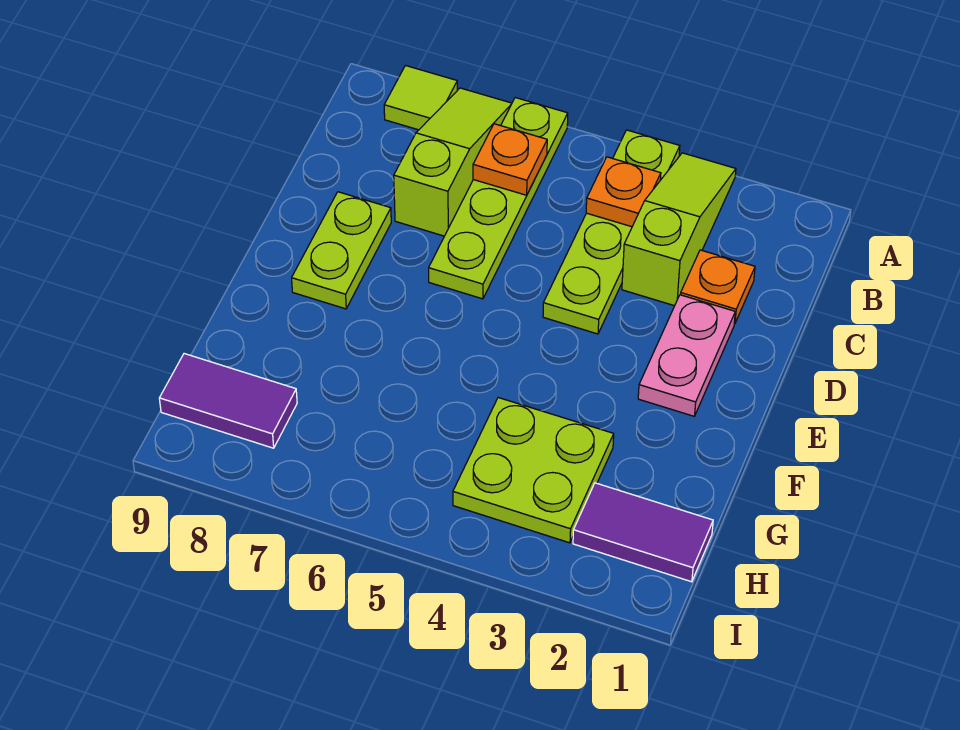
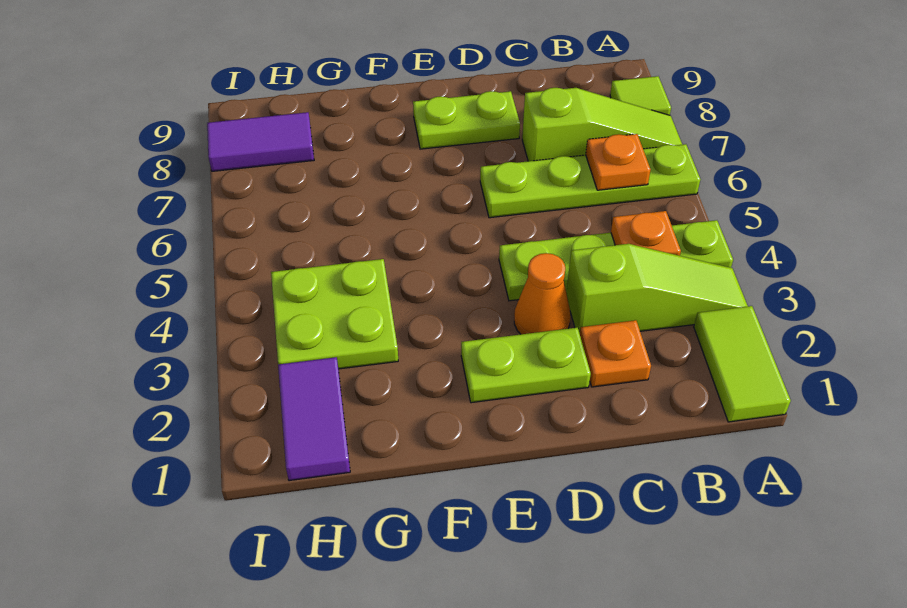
none -> lime tile A1:A2 level 1
pink plate D2:E2 level 1 -> lime plate D2:E2 level 1
none -> orange cone D3 level 1
purple tile H8:H9 level 1 -> purple tile H8:I8 level 1

